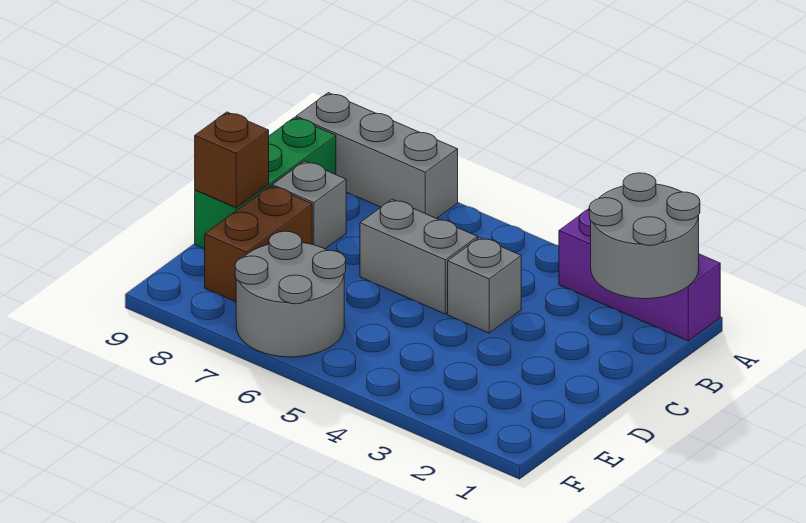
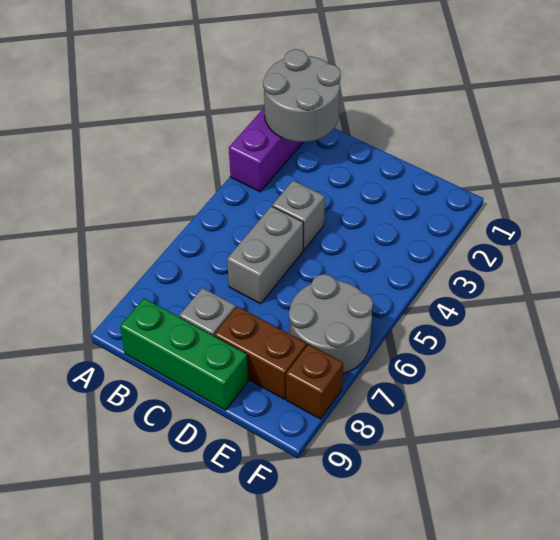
grey brick A7:A9 level 1 -> none
brown brick D9 level 2 -> brown brick F8 level 1

